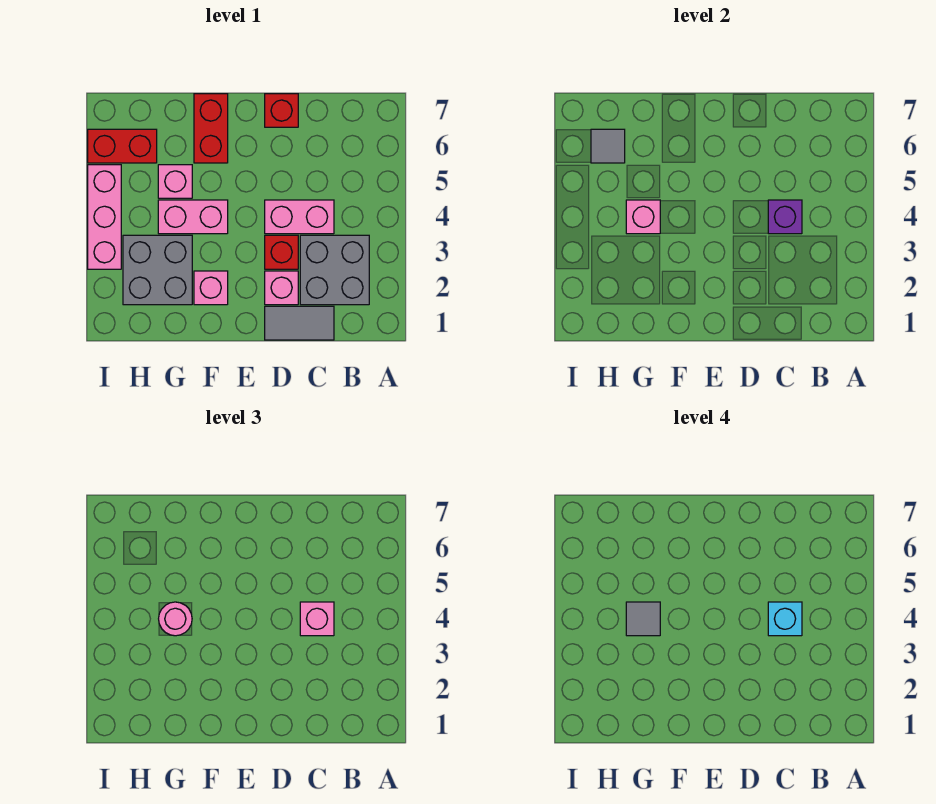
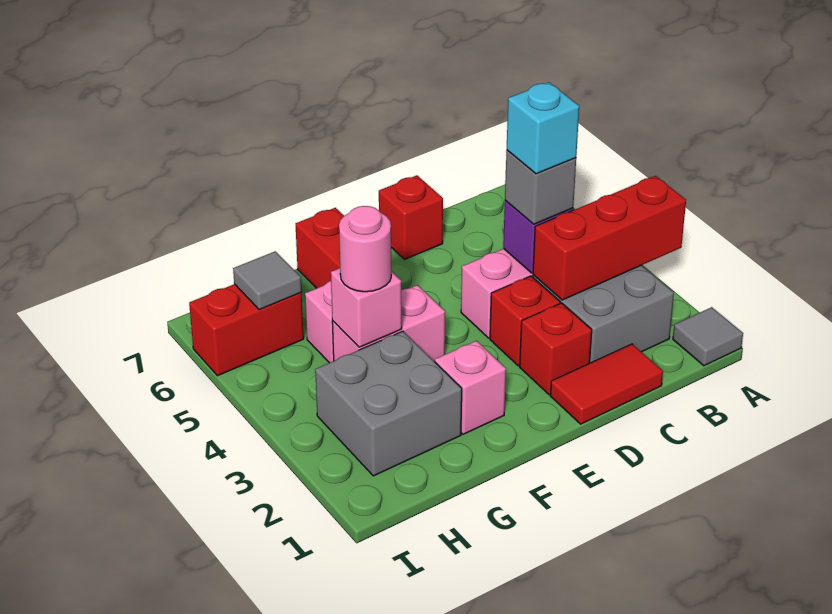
none -> red brick A3:C3 level 2
grey tile C1:D1 level 1 -> red tile C1:D1 level 1
pink brick C4 level 3 -> grey brick C4 level 3
pink brick D2 level 1 -> red brick D2 level 1
grey tile G4 level 4 -> grey tile A1 level 1
pink brick I3:I5 level 1 -> none

